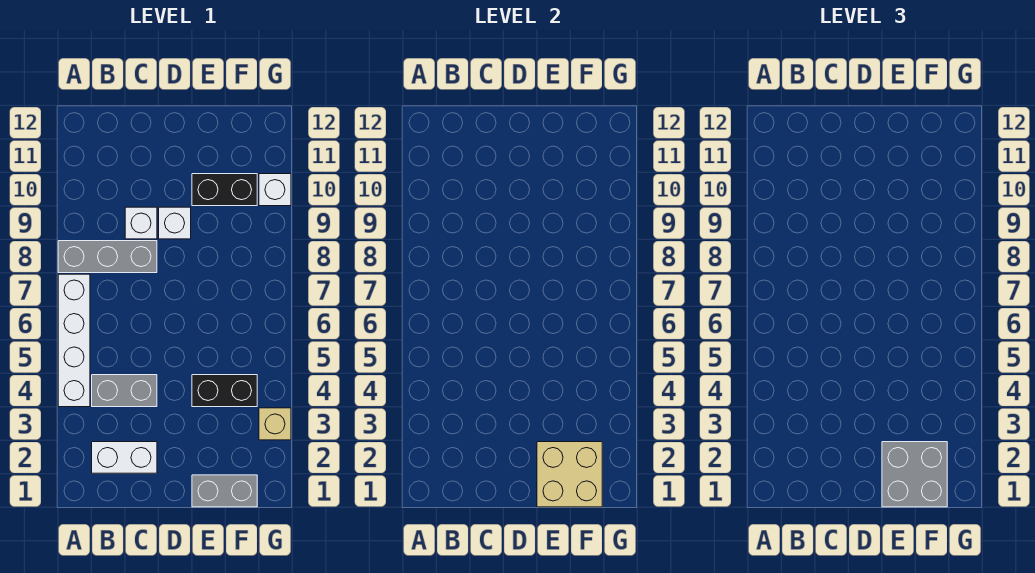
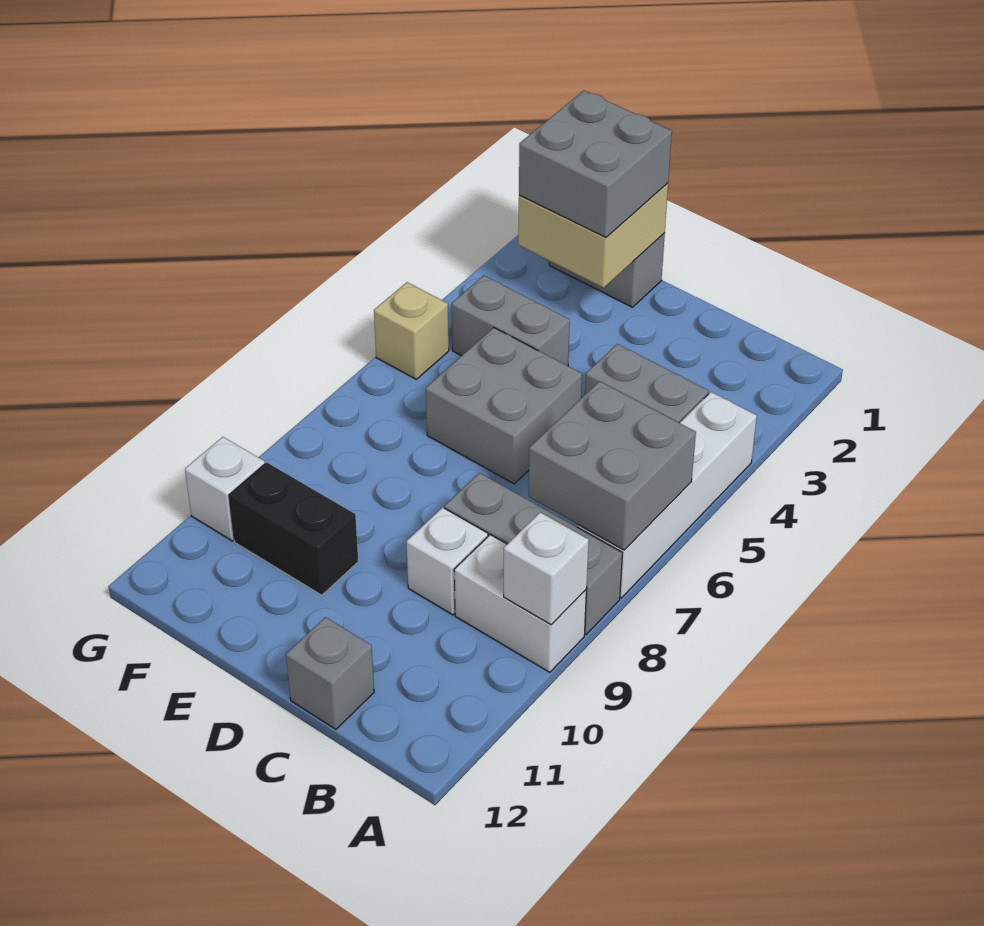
none -> grey brick A6:B7 level 2
white brick B2:C2 level 1 -> white brick A9:B9 level 1
none -> grey brick C12 level 1
none -> grey brick D5:E6 level 1
white brick D9 level 1 -> white brick A9 level 2
black brick E4:F4 level 1 -> grey brick E4:F4 level 1
tan brick G3 level 1 -> tan brick G5 level 1

